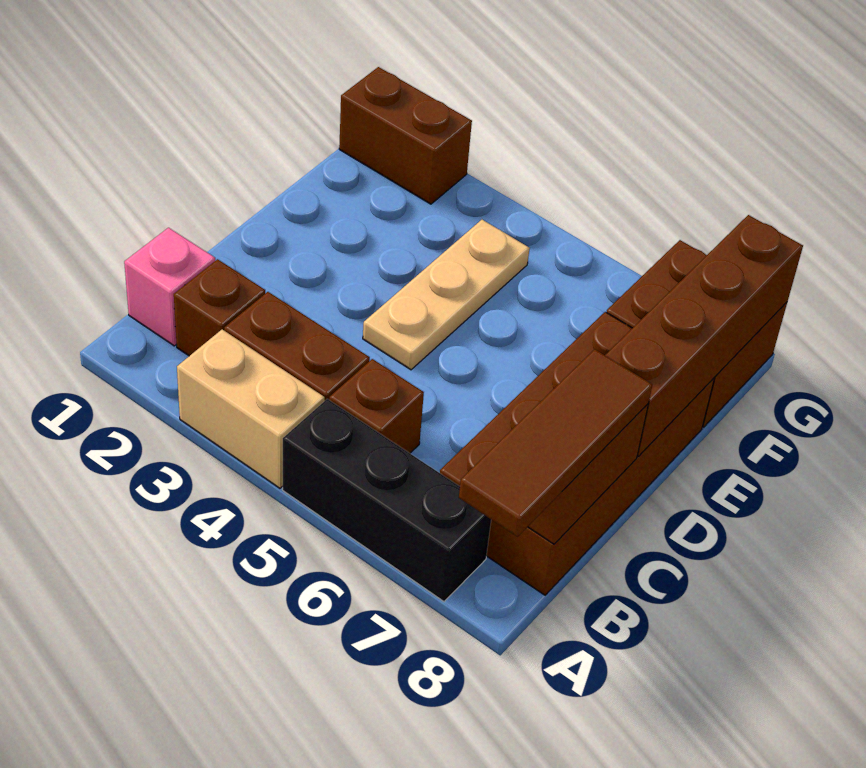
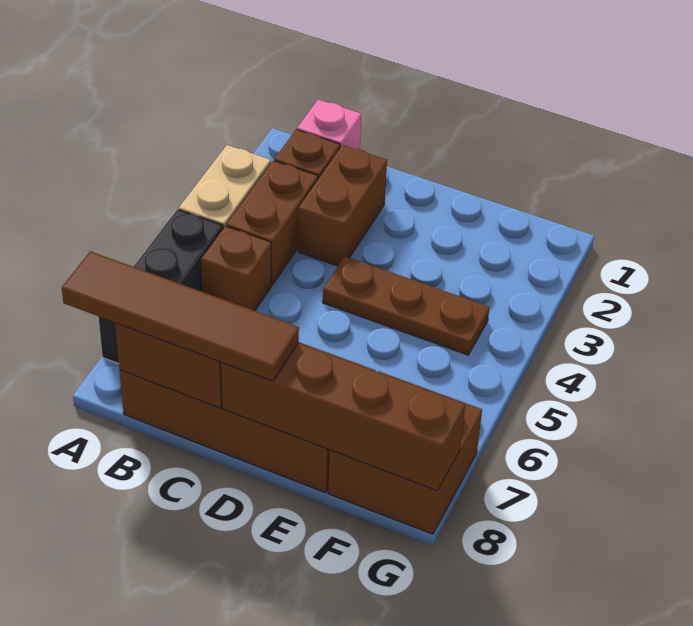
brown tile A8:C8 level 3 -> brown tile A8:D8 level 3
tan plate D4:F4 level 1 -> brown plate D4:F4 level 1
brown brick G1:G2 level 1 -> brown brick C2:C3 level 1

